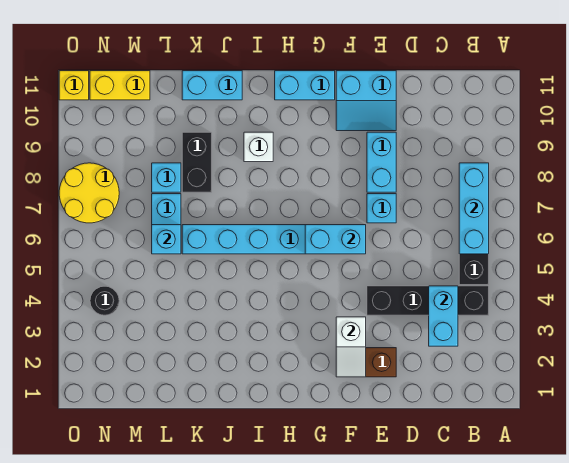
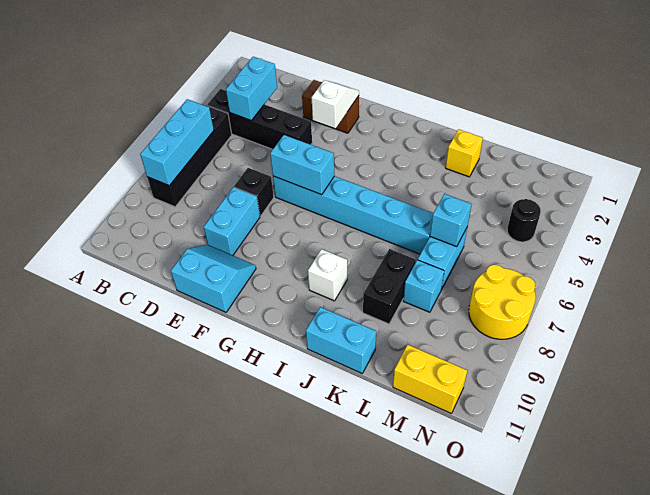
cyan brick E7 level 1 -> black brick E7 level 1
cyan brick G11:H11 level 1 -> none
yellow brick O11 level 1 -> yellow brick K2 level 1

